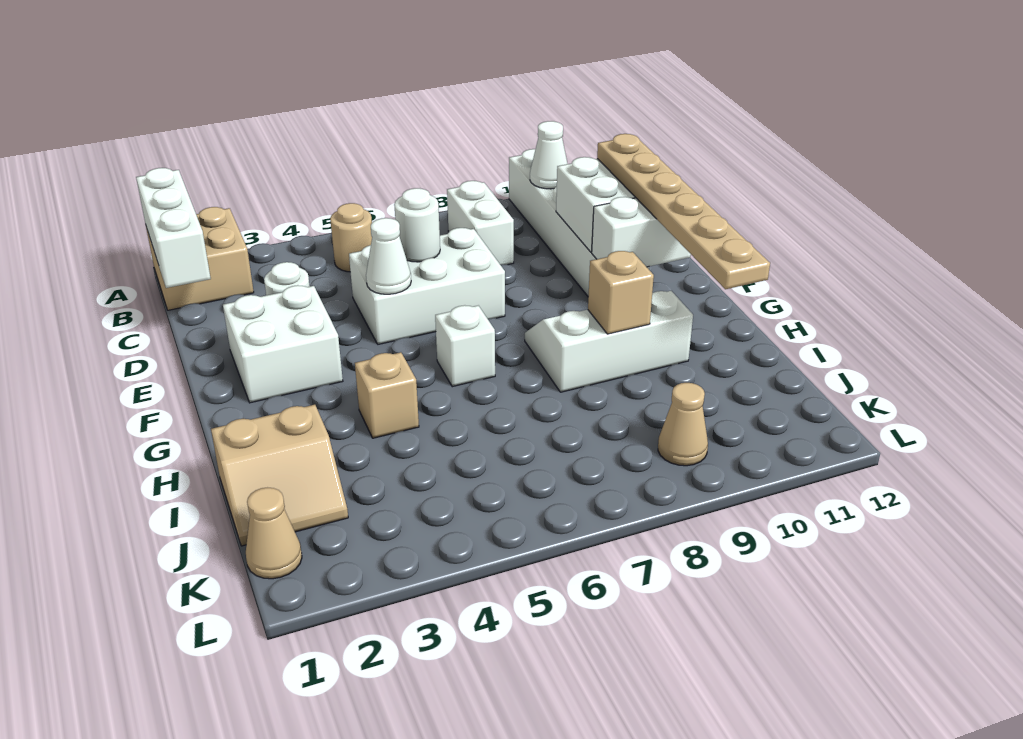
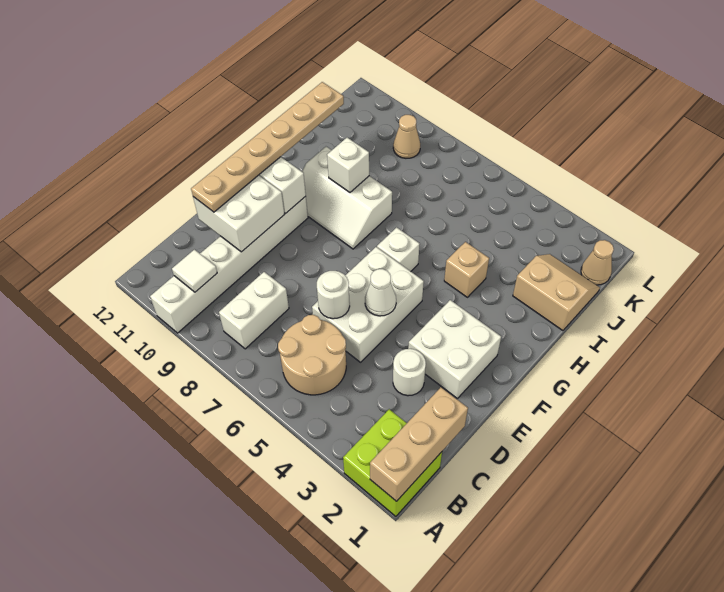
tan brick A1:B2 level 1 -> lime brick A1:B2 level 1
white brick A1:C1 level 2 -> tan brick A1:C1 level 2
tan round brick B5 level 1 -> tan round brick B5:C6 level 1
white cone B10 level 2 -> white tile B10 level 2
white brick D5:E7 level 1 -> white brick D5:F6 level 1
tan brick H9 level 2 -> white brick H9 level 2

